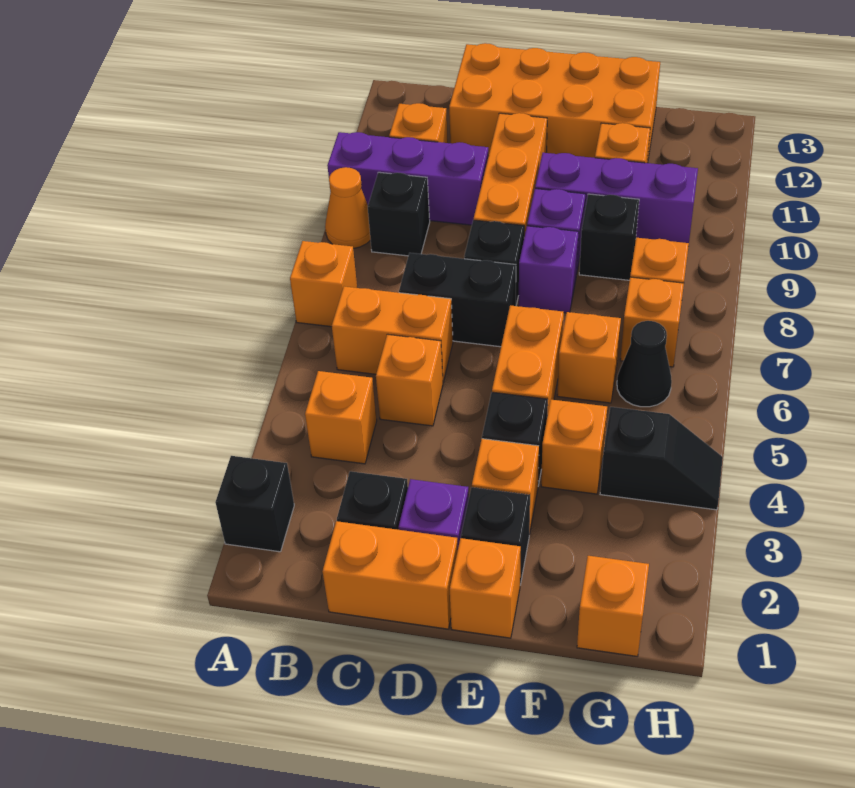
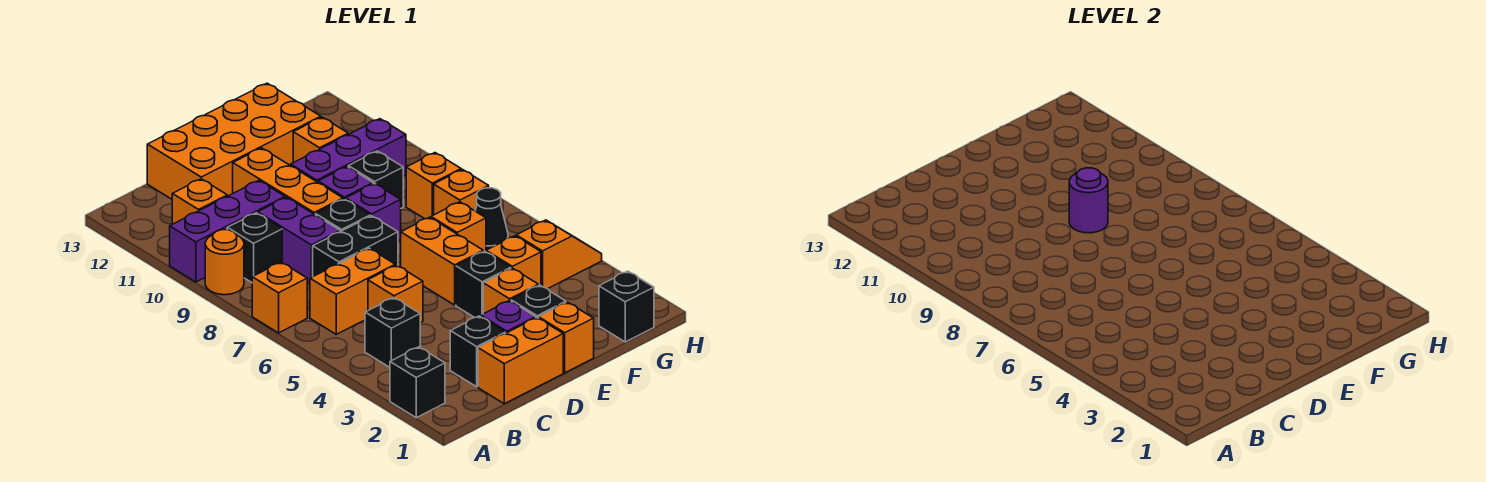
orange cone A9 level 1 -> orange round brick A9 level 1
orange brick B4 level 1 -> black brick B4 level 1
none -> purple brick C8:C9 level 1
none -> purple round brick E9 level 2
orange brick G1 level 1 -> black brick G1 level 1
black slope G4:H4 level 1 top G -> orange slope G4:H4 level 1 top G

